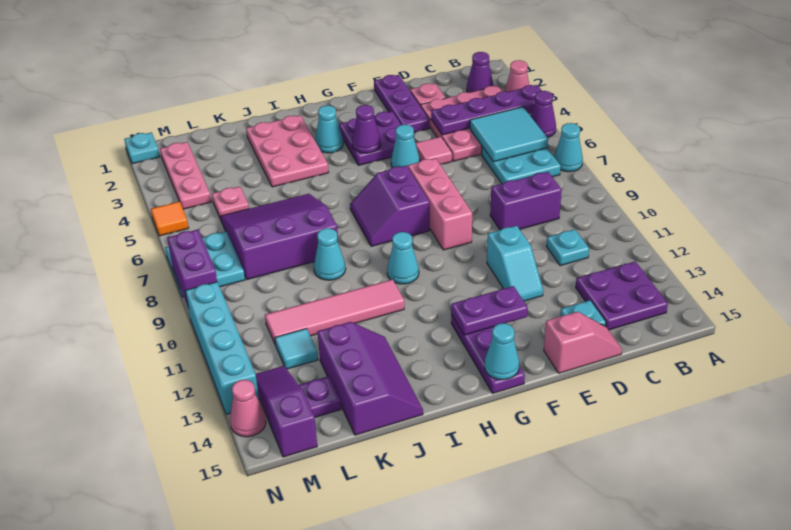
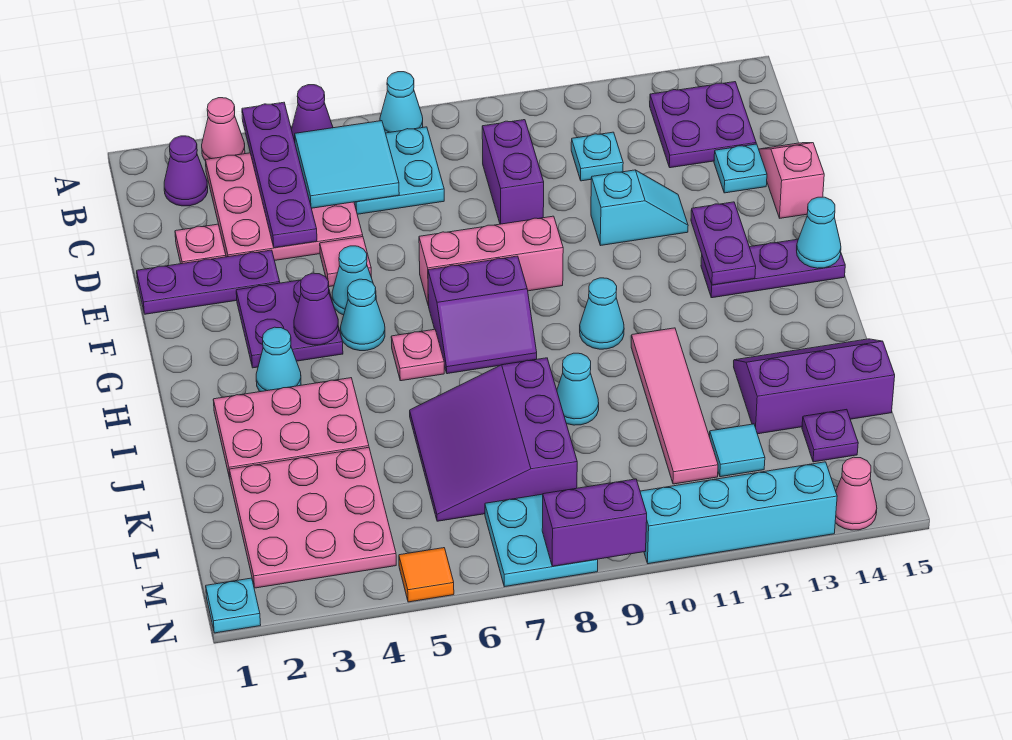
none -> cyan cone G5 level 1
pink plate L5 level 1 -> pink plate H6 level 1
pink plate M2:M4 level 1 -> pink plate K2:M4 level 1
purple slope M13:M15 level 1 top 15 -> none

